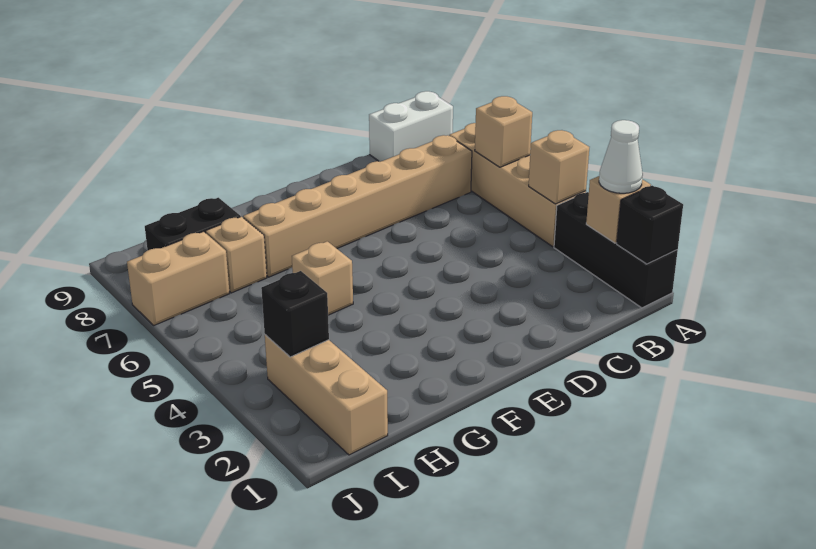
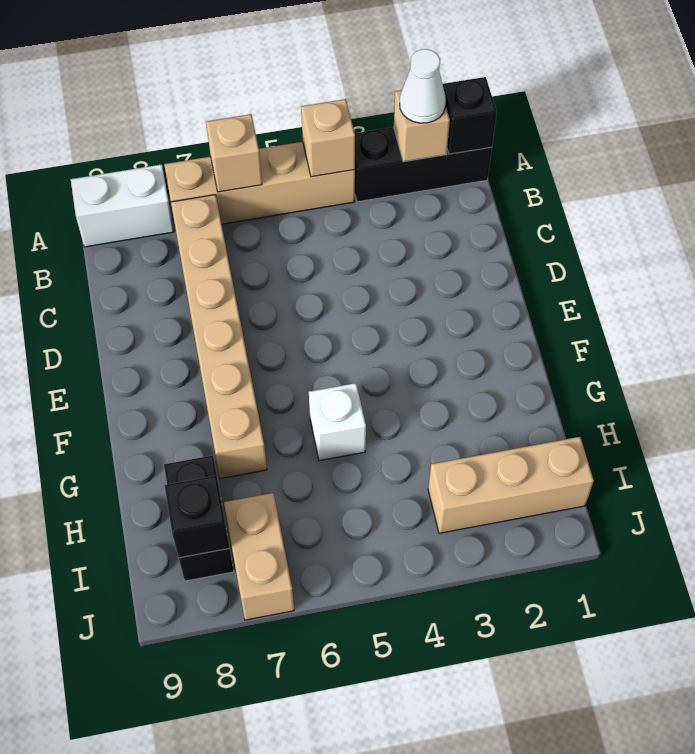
white brick A9:B9 level 1 -> white brick A8:A9 level 1
tan brick G5 level 1 -> white brick G5 level 1
tan brick H7 level 1 -> none
black brick I3 level 2 -> black brick I8 level 2

